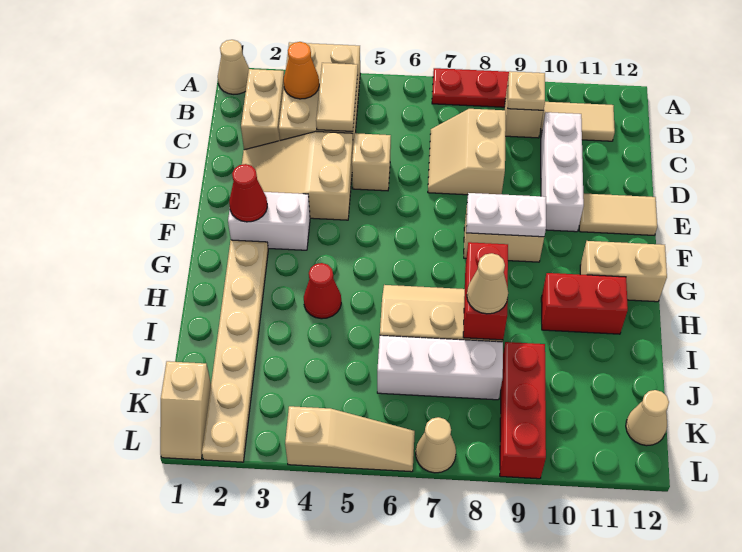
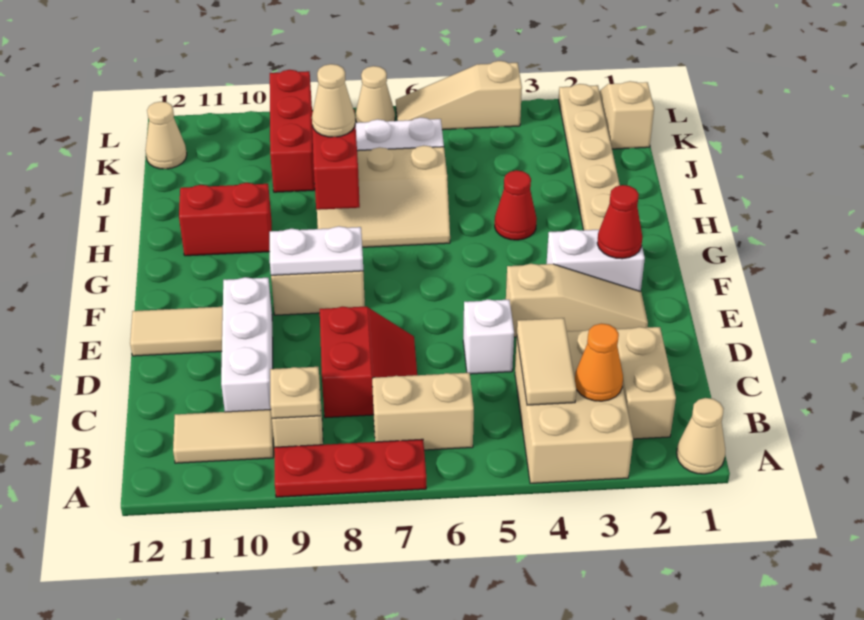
tan slope C7:D8 level 1 top 8 -> red slope C7:D8 level 1 top 8
tan slope D2:E4 level 1 top 4 -> tan slope E2:E4 level 1 top 4
tan brick D5 level 1 -> white brick D5 level 1
tan brick G11:G12 level 1 -> tan brick B6:B7 level 1

